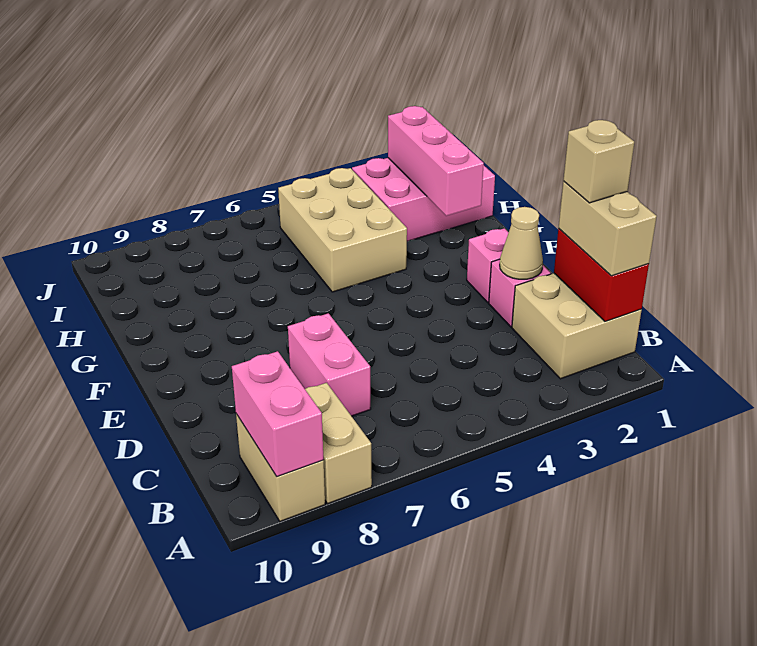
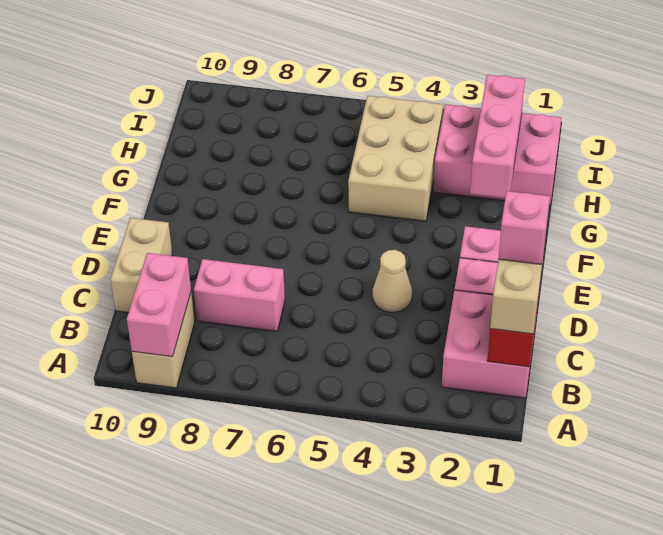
tan brick A8:B8 level 1 -> tan brick C10:D10 level 1
tan brick B1:C2 level 1 -> pink brick B1:C2 level 1
tan brick C1 level 4 -> pink brick C1 level 4
pink brick C7:D7 level 1 -> pink brick C7:C8 level 1
tan cone D2 level 2 -> tan cone D4 level 1

